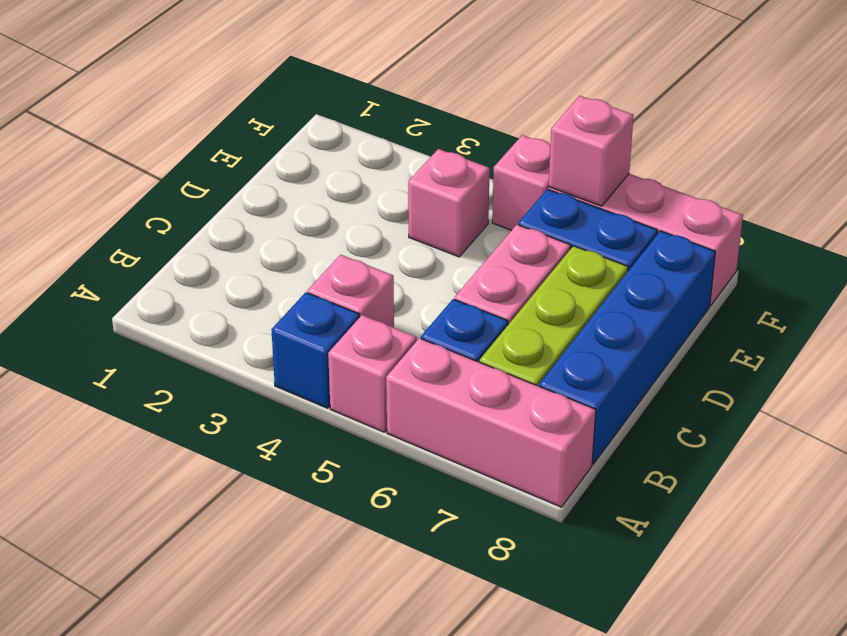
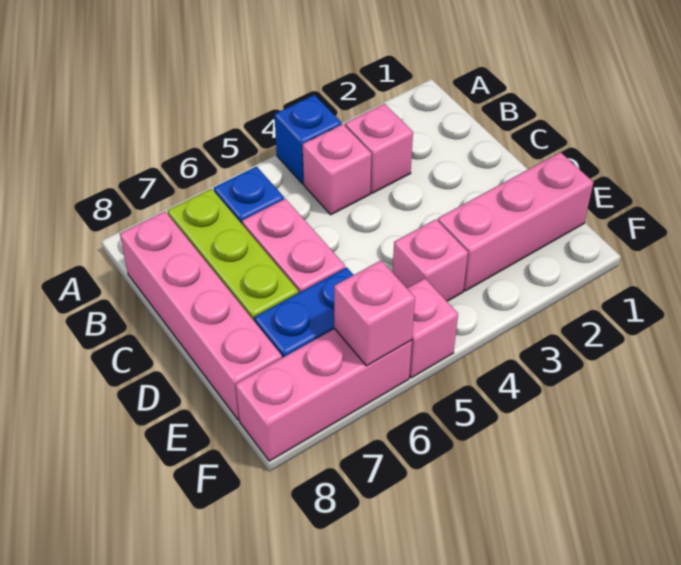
pink brick A5 level 1 -> pink brick B3 level 1
pink brick A6:A8 level 1 -> pink brick E1:E3 level 1
blue brick B8:E8 level 1 -> pink brick B8:E8 level 1

